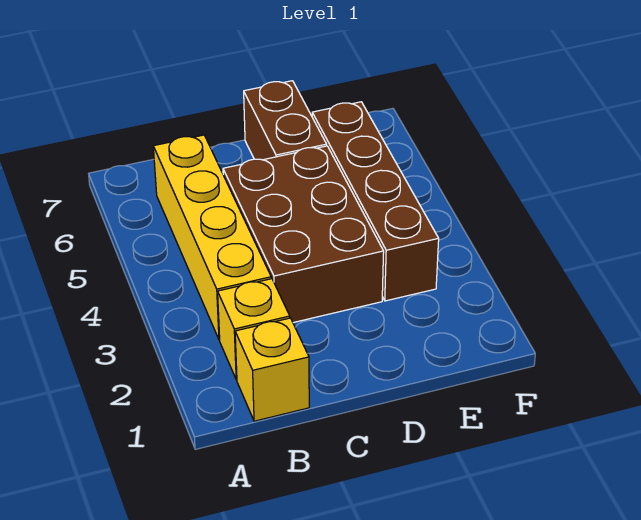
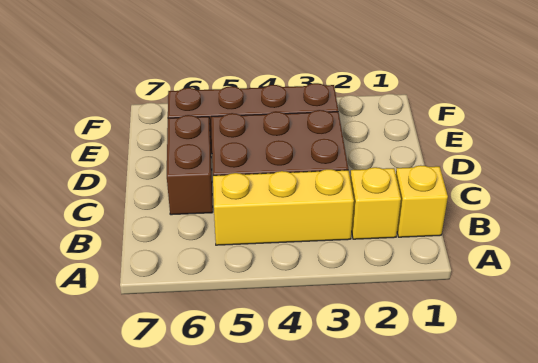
yellow brick B3:B6 level 1 -> yellow brick B3:B5 level 1
brown brick D6:D7 level 1 -> brown brick C6:D6 level 1

